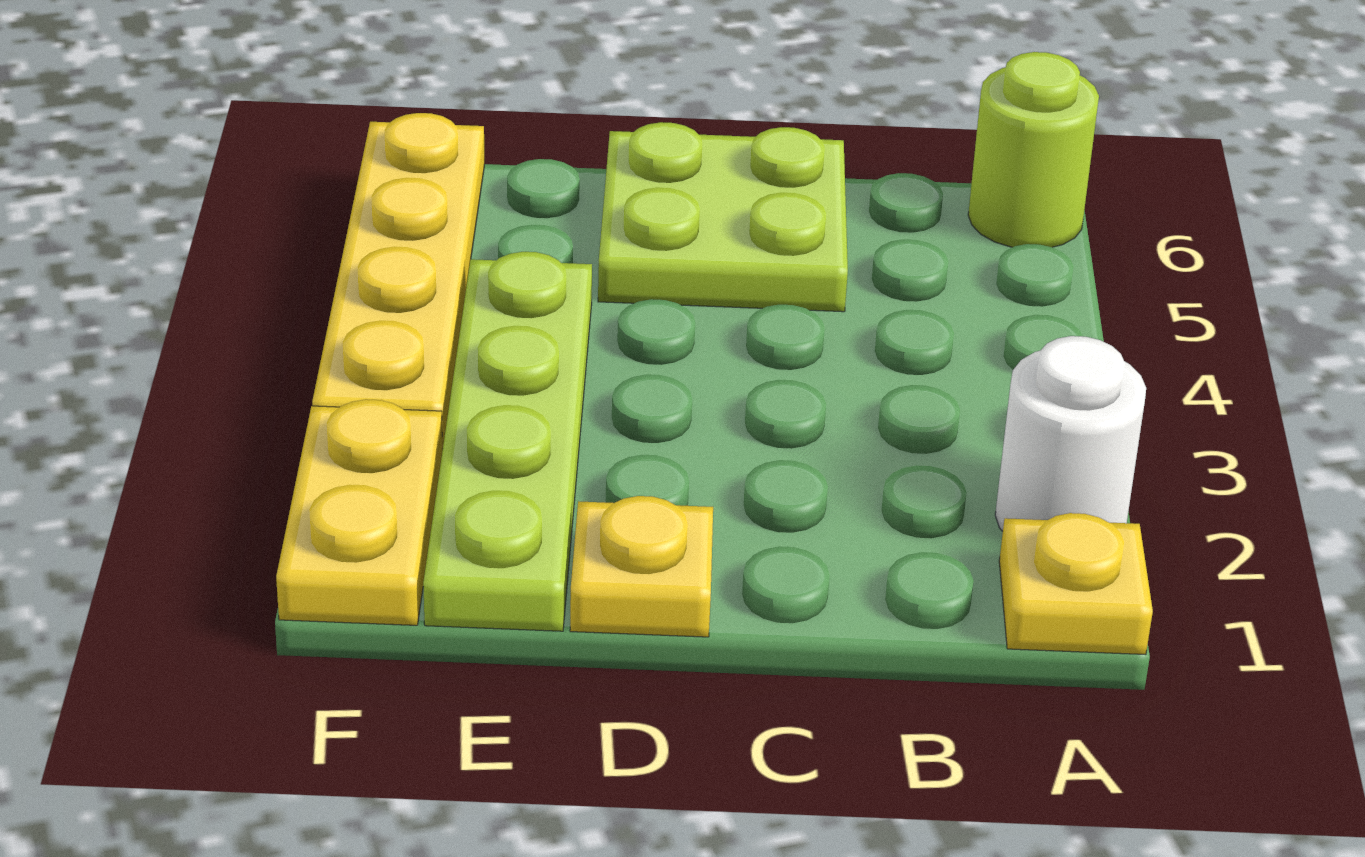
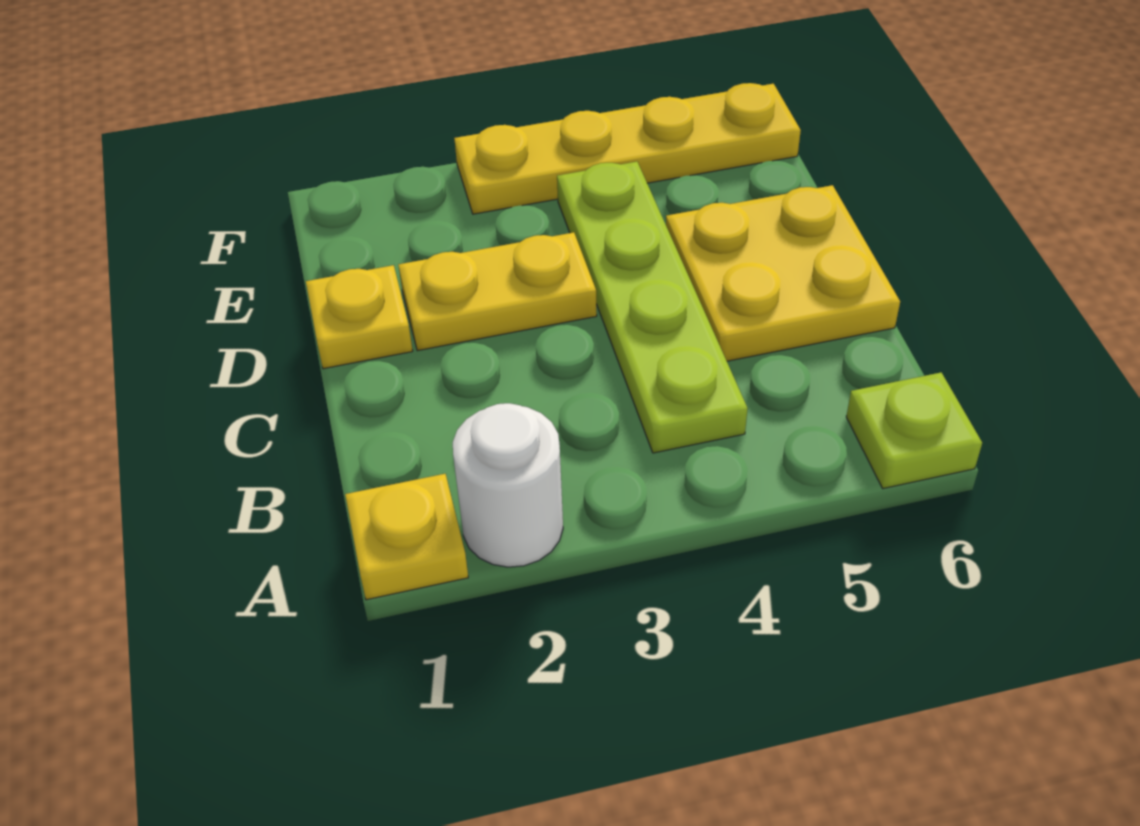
lime round brick A6 level 1 -> lime plate A6 level 1
lime plate C5:D6 level 1 -> yellow plate C5:D6 level 1
lime plate E1:E4 level 1 -> lime plate B4:E4 level 1
yellow plate F1:F2 level 1 -> yellow plate D2:D3 level 1

